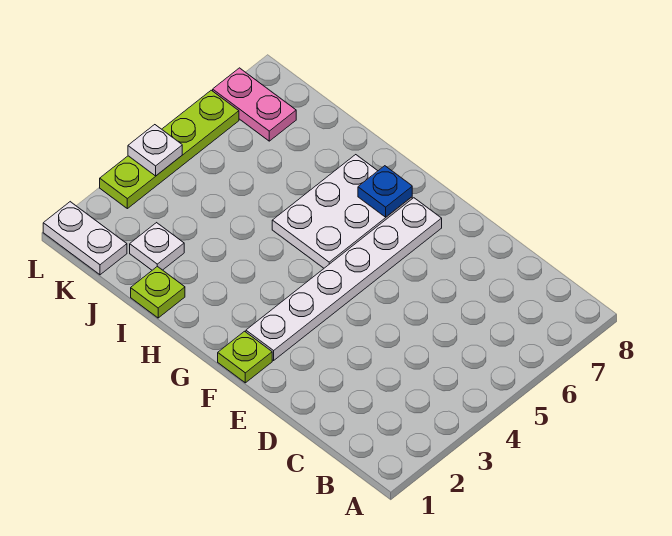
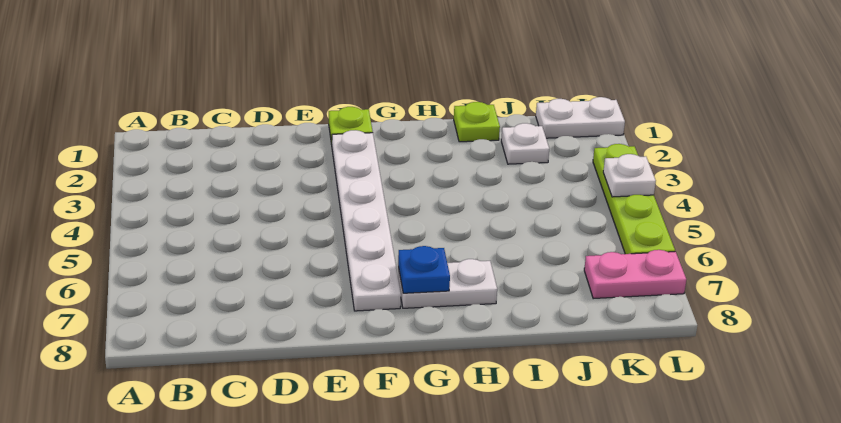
white plate G5:H7 level 1 -> white plate G7:H7 level 1

